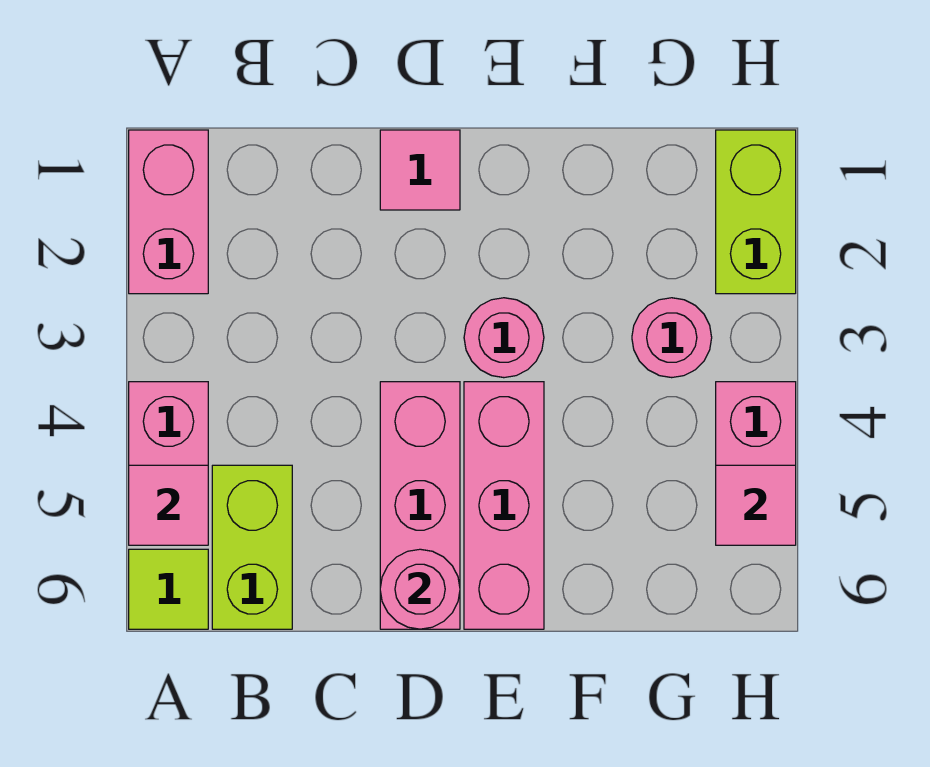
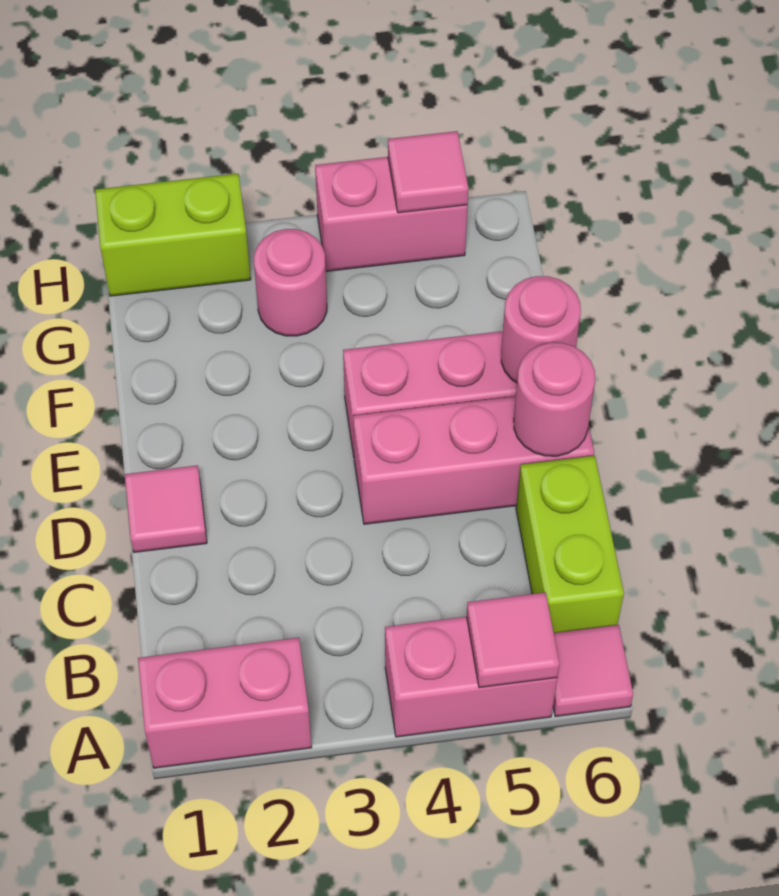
lime tile A6 level 1 -> pink tile A6 level 1
lime brick B5:B6 level 1 -> lime brick B6:C6 level 1
pink round brick E3 level 1 -> pink round brick E6 level 2

